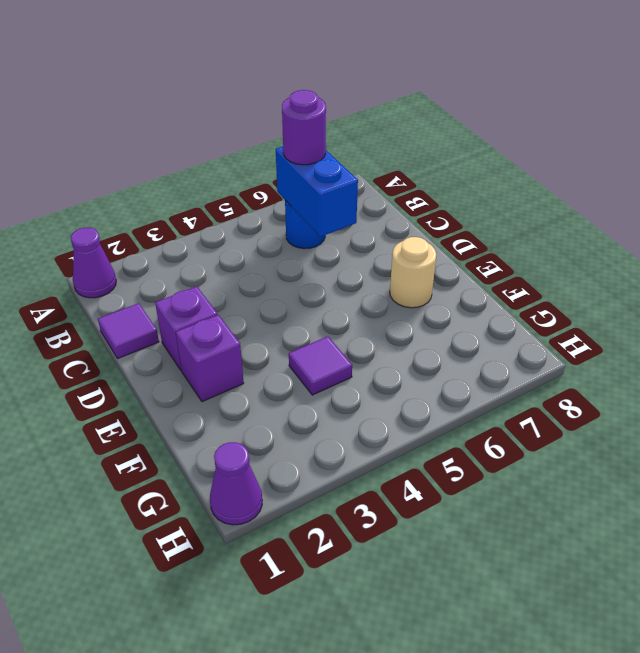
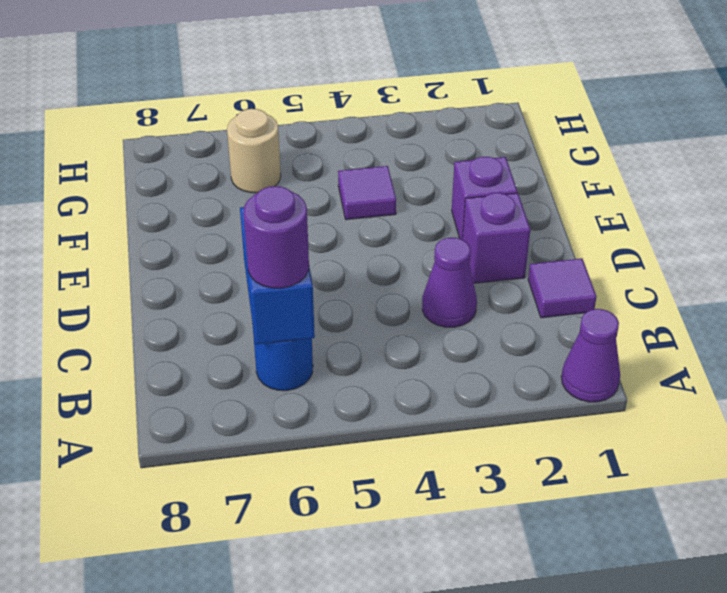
tan round brick E7 level 1 -> tan round brick G6 level 1
purple cone H1 level 1 -> purple cone C3 level 1

